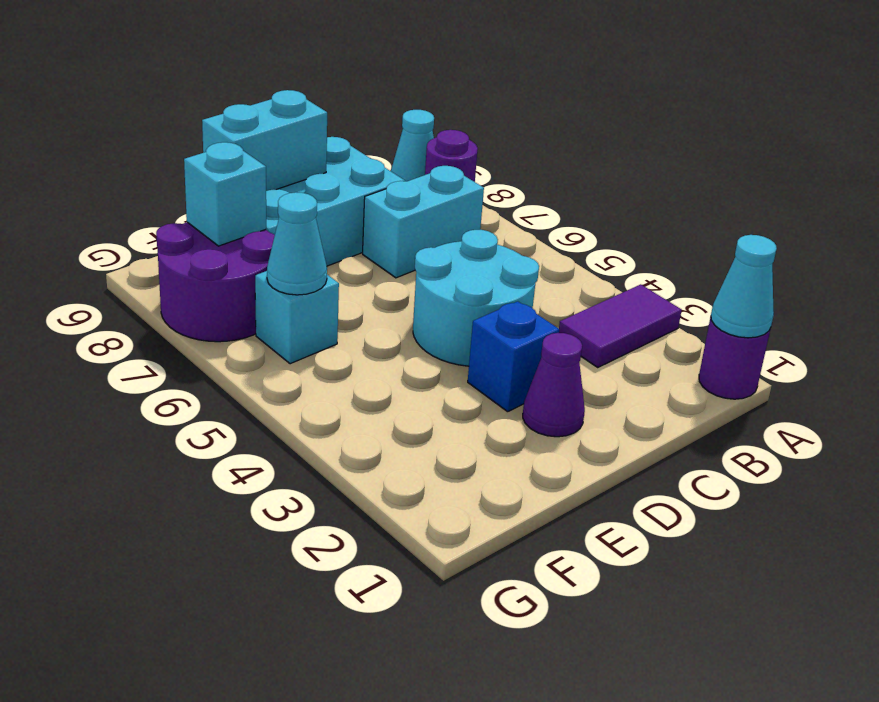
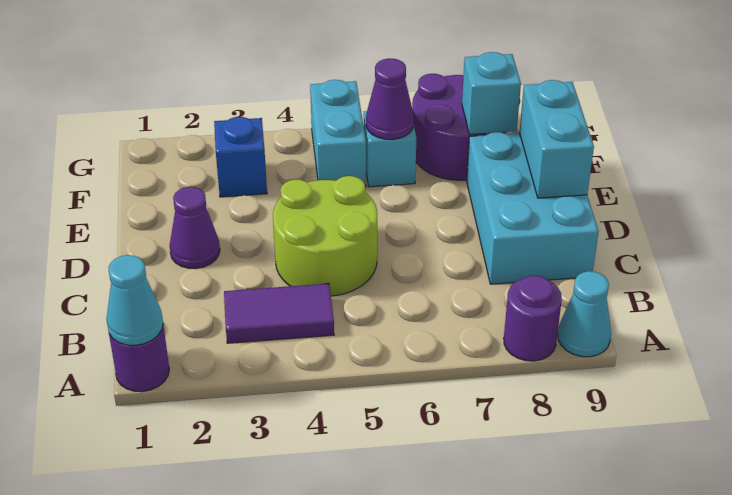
purple tile A3:B3 level 1 -> purple tile B3:B4 level 1
cyan brick B7:C7 level 1 -> cyan brick F5:G5 level 1
cyan round brick C4:D5 level 1 -> lime round brick C4:D5 level 1
blue brick D3 level 1 -> blue brick F3 level 1
cyan cone F6 level 2 -> purple cone F6 level 2

